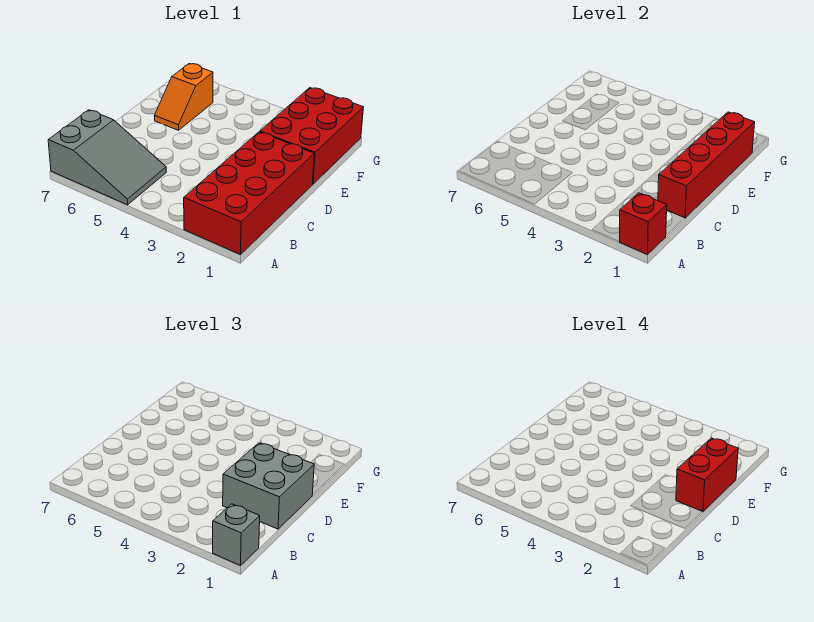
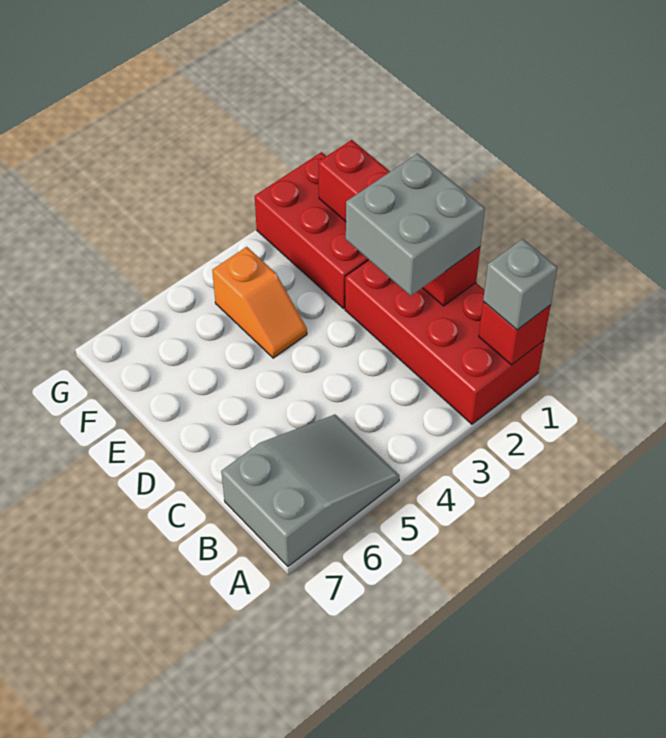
red brick D1:E1 level 4 -> none
orange slope E6:F6 level 1 top F -> orange slope E4:F4 level 1 top F

